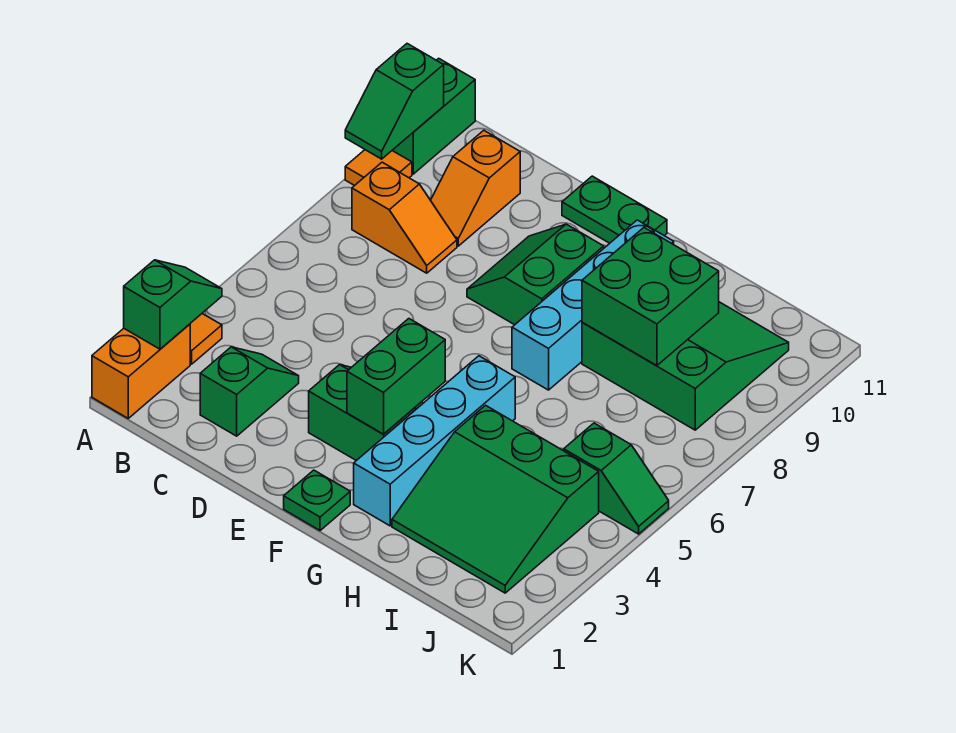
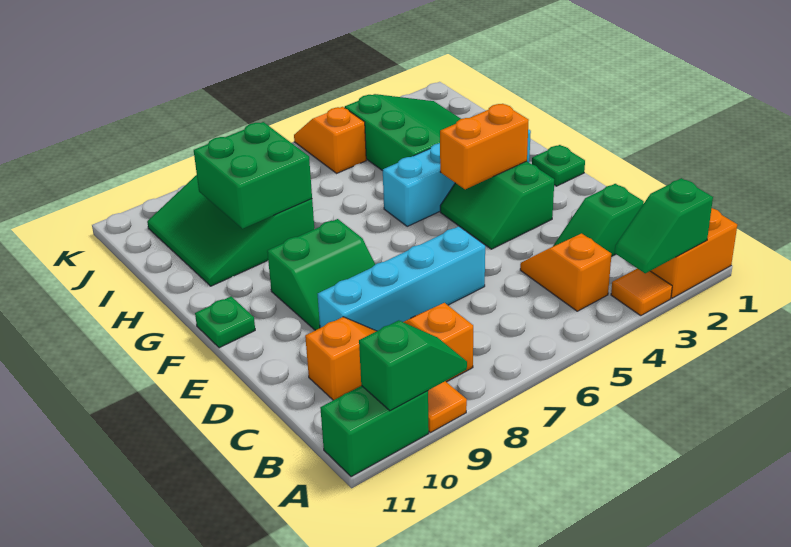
none -> orange slope B4:C4 level 1 top B
green plate E11:F11 level 1 -> green plate F11 level 1
green brick F3:F4 level 2 -> orange brick F3:F4 level 2
cyan brick G7:G10 level 1 -> cyan brick D6:D9 level 1
green slope J5:K5 level 1 top J -> orange slope J5:K5 level 1 top J

